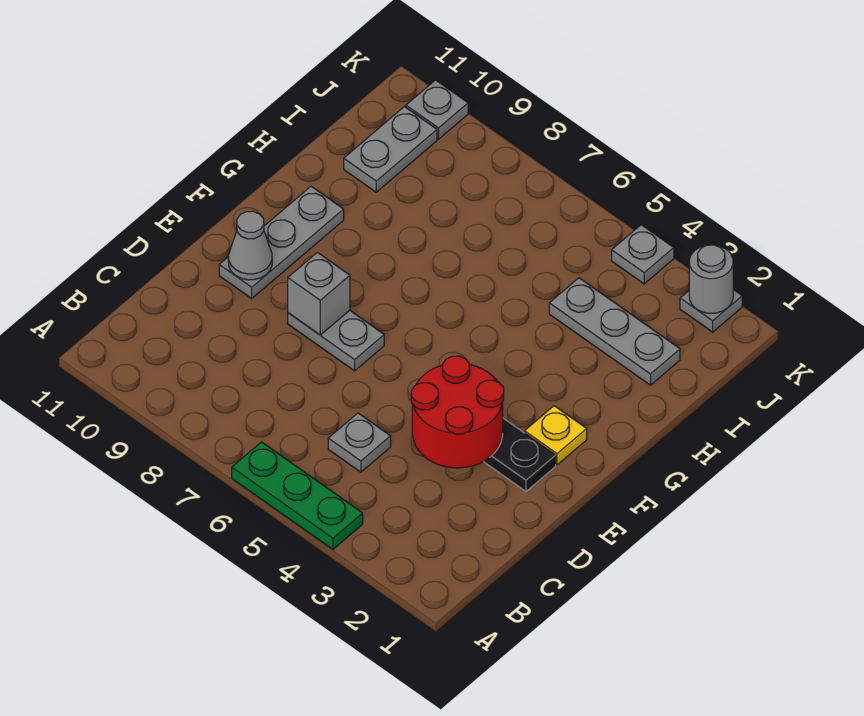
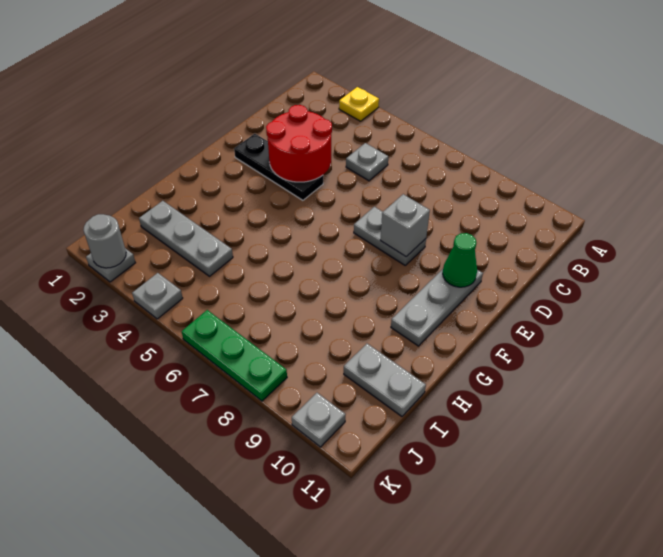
green plate A4:A6 level 1 -> green plate K6:K8 level 1
grey cone E10 level 2 -> green cone E10 level 2
yellow plate F2 level 1 -> yellow plate A3 level 1
grey plate I10:J10 level 1 -> grey plate I10:I11 level 1

